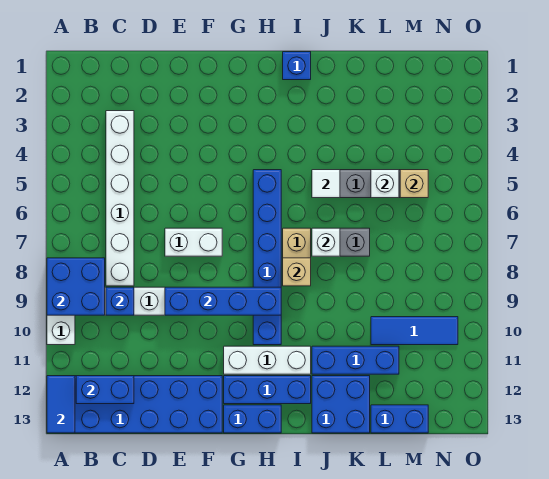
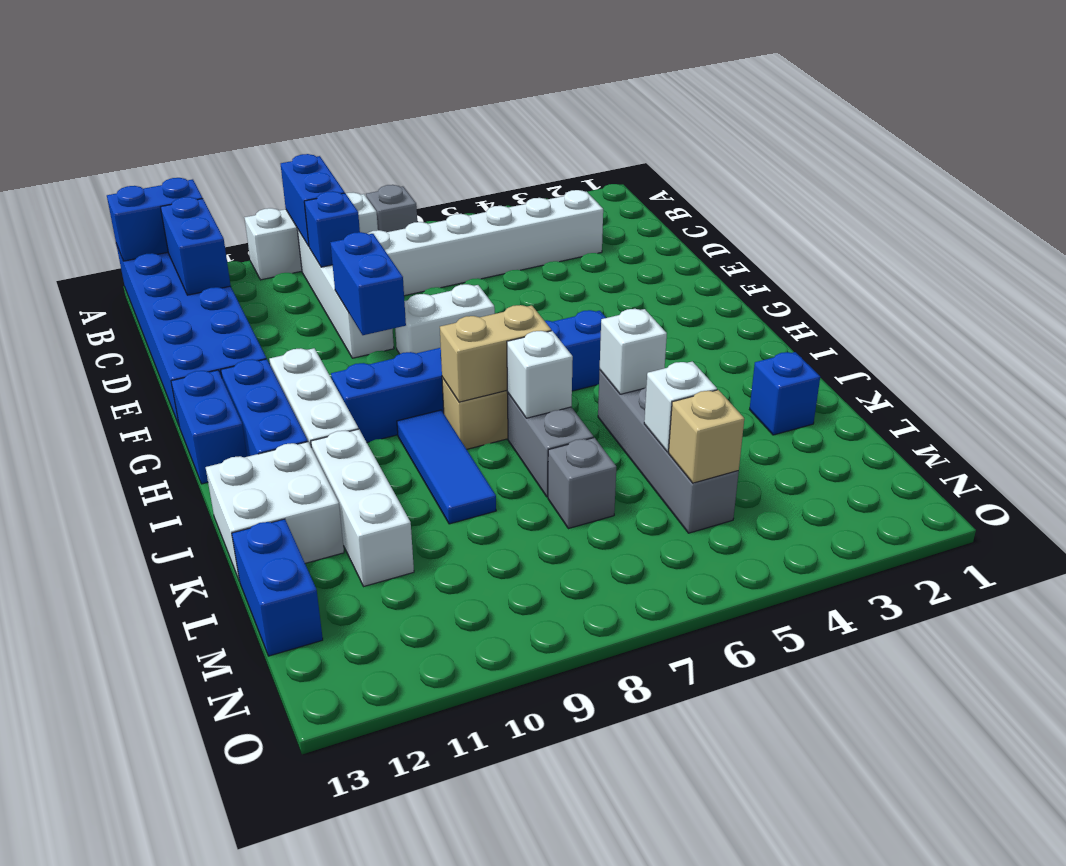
none -> grey brick A7 level 1
blue brick A8:B9 level 2 -> blue brick A9:B9 level 2
blue tile A12:A13 level 2 -> blue brick A12:A13 level 2
white brick E7:F7 level 1 -> white brick F7:F8 level 1
blue brick E9:H9 level 2 -> blue brick E9:F9 level 2
blue brick I1 level 1 -> blue brick K2 level 1
tan brick I8 level 2 -> tan brick I7:I8 level 2
white tile J5 level 2 -> white brick J5 level 2
blue brick J11:L11 level 1 -> white brick J11:L11 level 1
blue brick J12:K13 level 1 -> white brick J12:K13 level 1
none -> grey brick L7 level 1
blue tile L10:N10 level 1 -> blue tile I9:K9 level 1

